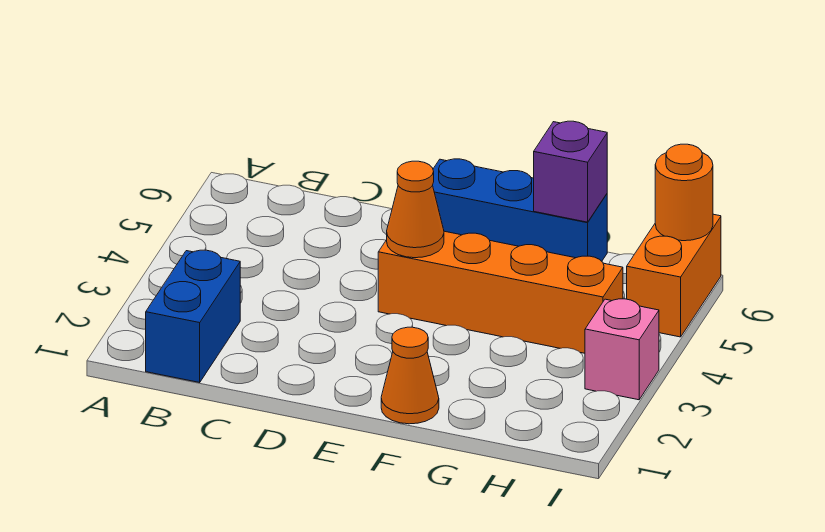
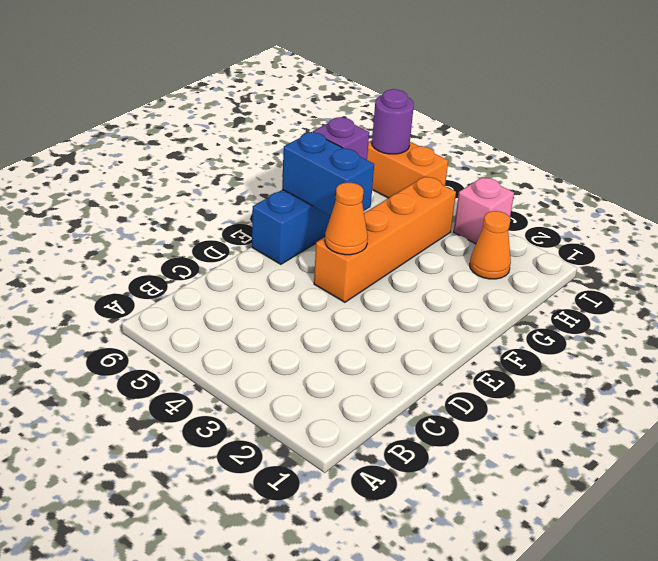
blue brick B1:B2 level 1 -> blue brick F5:F6 level 2
orange cone F1 level 1 -> orange cone H2 level 1
orange round brick I6 level 2 -> purple round brick I6 level 2

